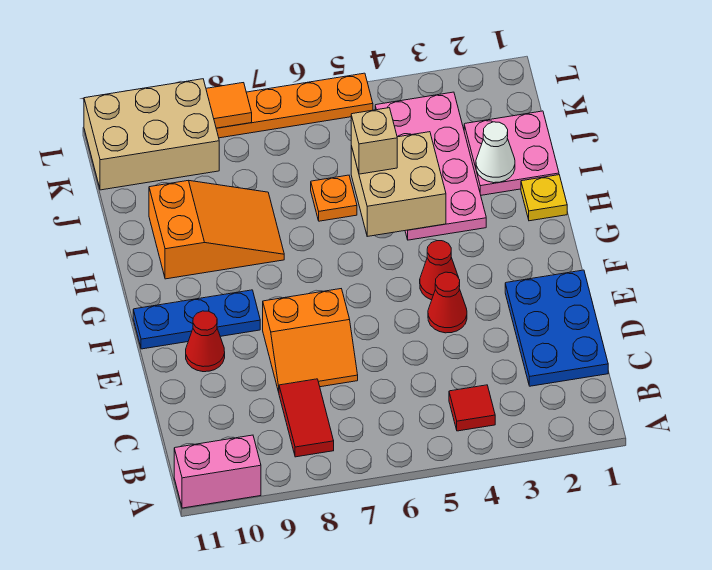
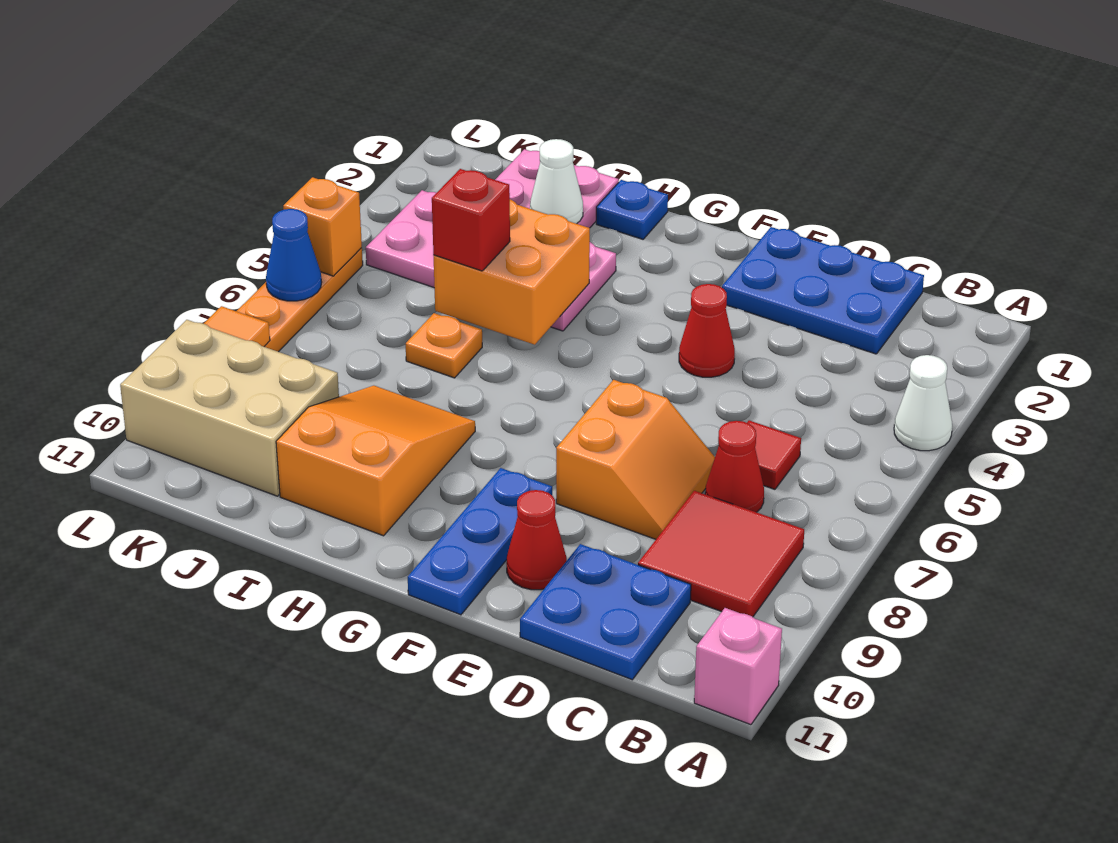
none -> white cone A4 level 1
pink brick A10:A11 level 1 -> pink brick A11 level 1
red tile B4 level 1 -> red tile C6 level 1
red tile B8:C8 level 1 -> red tile B8:C9 level 1
none -> blue plate C10:D11 level 1
red cone F4 level 1 -> red cone C7 level 1
yellow plate H1 level 1 -> blue plate H1 level 1
tan brick H4:I5 level 2 -> orange brick H4:I5 level 2
tan brick I5 level 3 -> red brick I5 level 3
tan brick K9:L11 level 1 -> tan brick J9:L10 level 1
none -> orange brick L5 level 2
none -> blue cone L6 level 2

